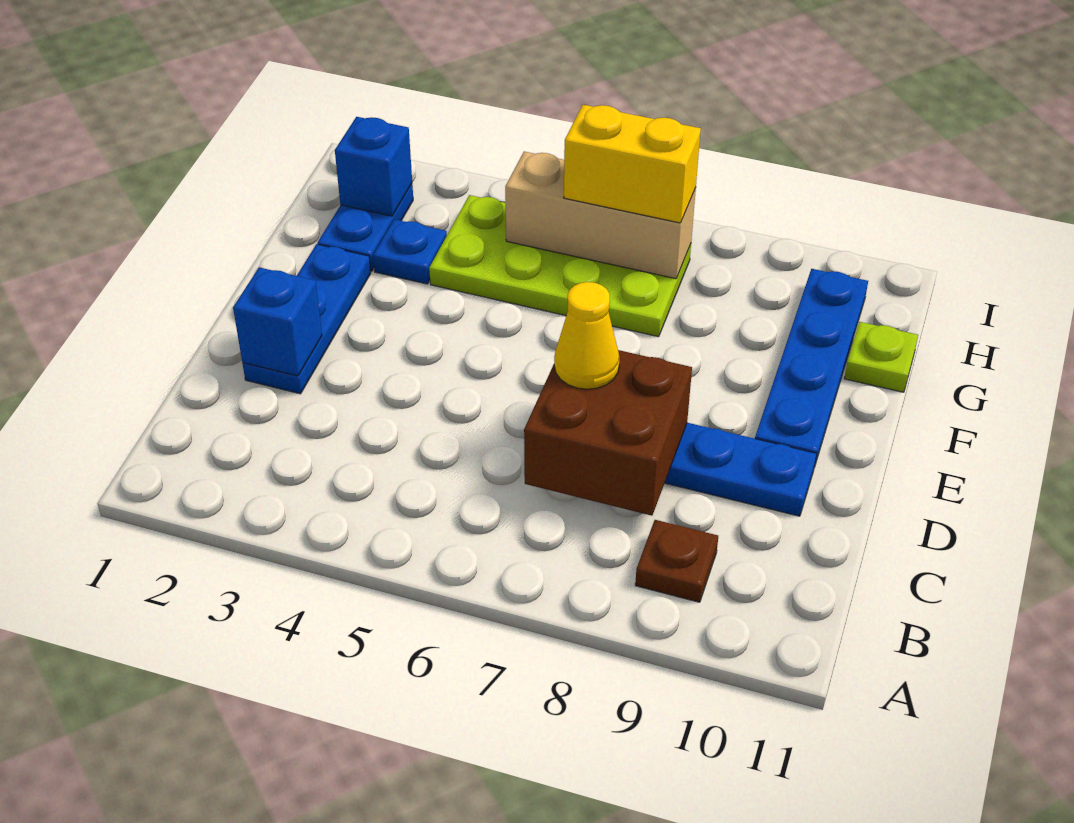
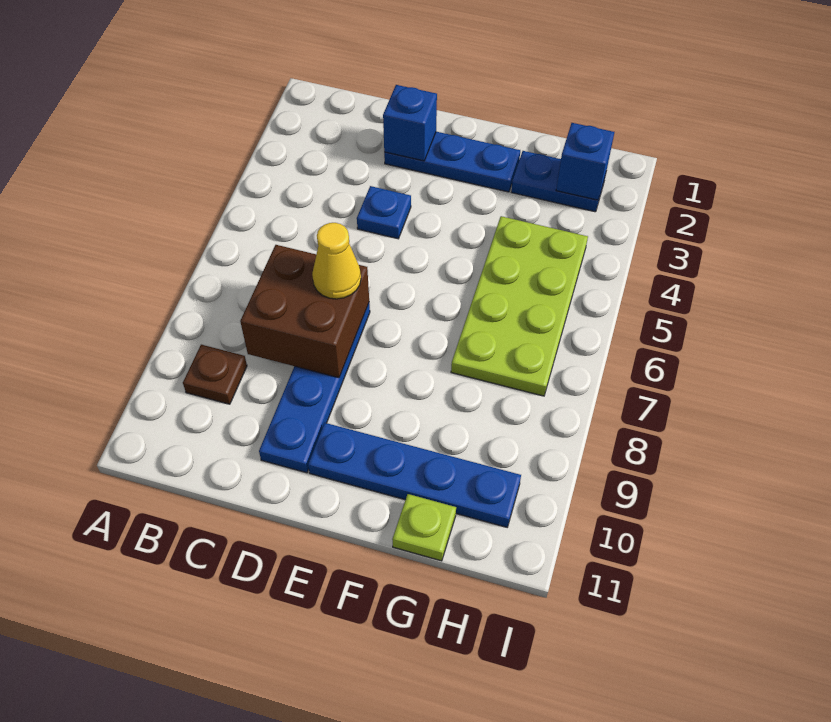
blue plate G3 level 1 -> blue plate D4 level 1
tan brick H5:H7 level 2 -> none
yellow brick H6:H7 level 3 -> none

